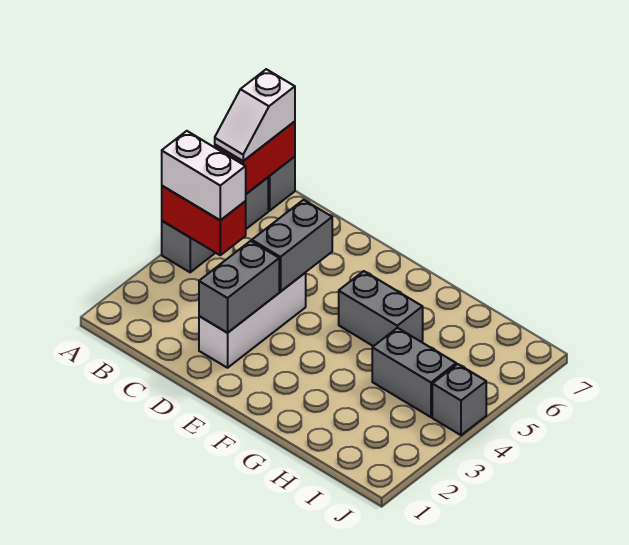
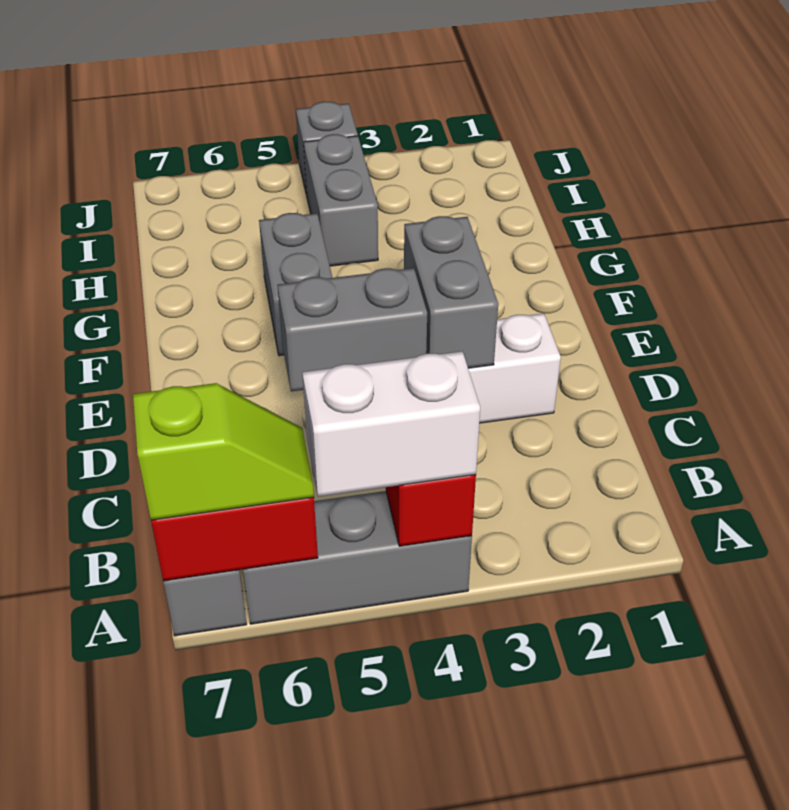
white brick A4:B4 level 3 -> white brick A4:A5 level 3
white slope A6:A7 level 3 top 7 -> lime slope A6:A7 level 3 top 7
grey brick D2:D3 level 2 -> grey brick D3:E3 level 2

